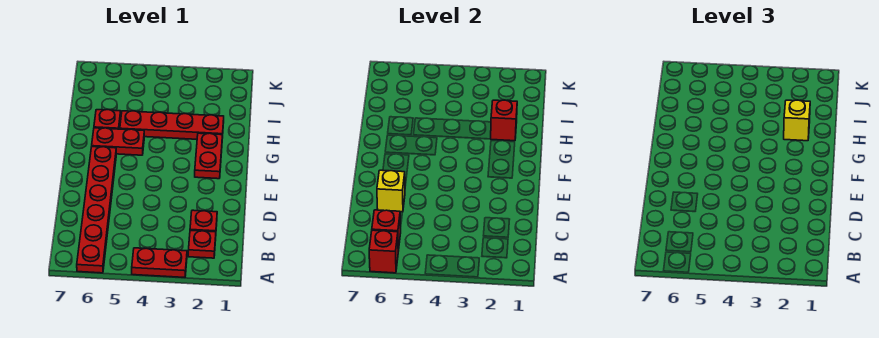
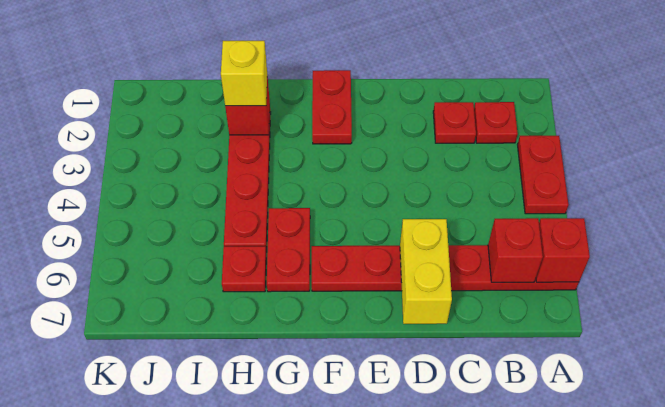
yellow brick D6 level 2 -> yellow brick D6:D7 level 2
red plate F2:G2 level 1 -> red plate F1:F2 level 1

